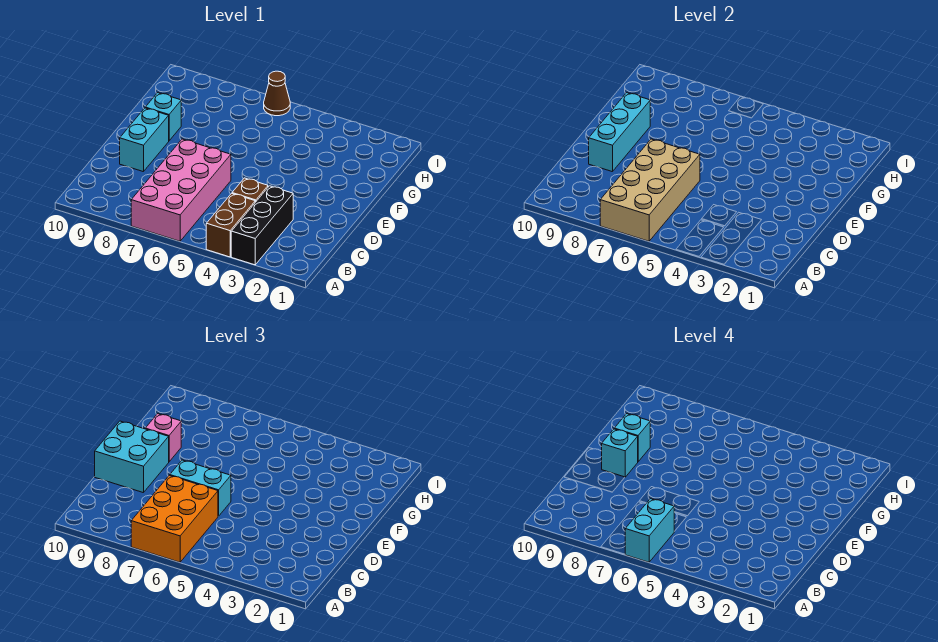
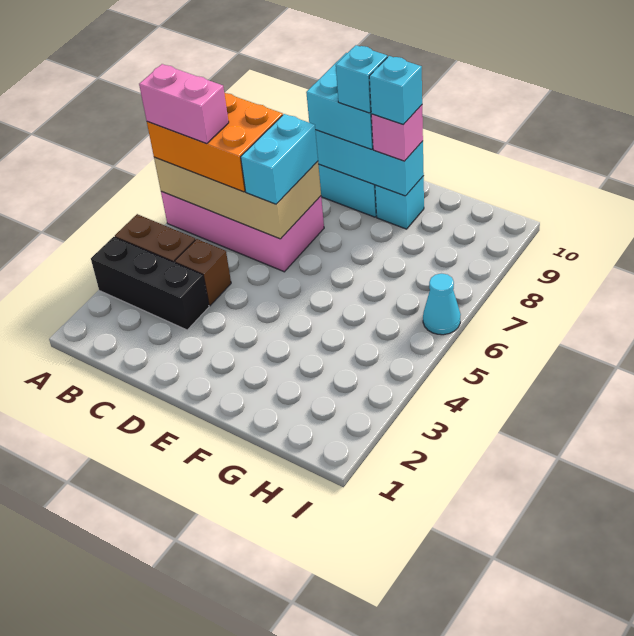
cyan brick A6:B6 level 4 -> pink brick A6:B6 level 4
brown cone I6 level 1 -> cyan cone I6 level 1

